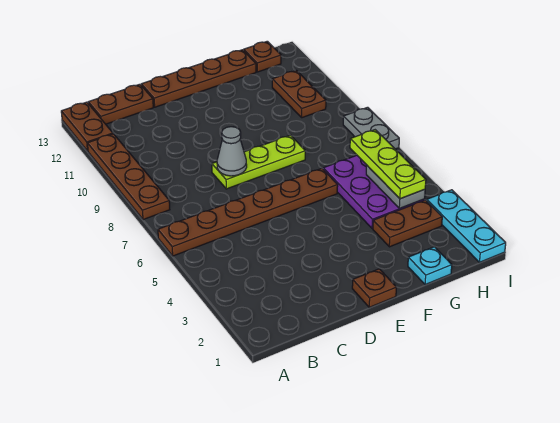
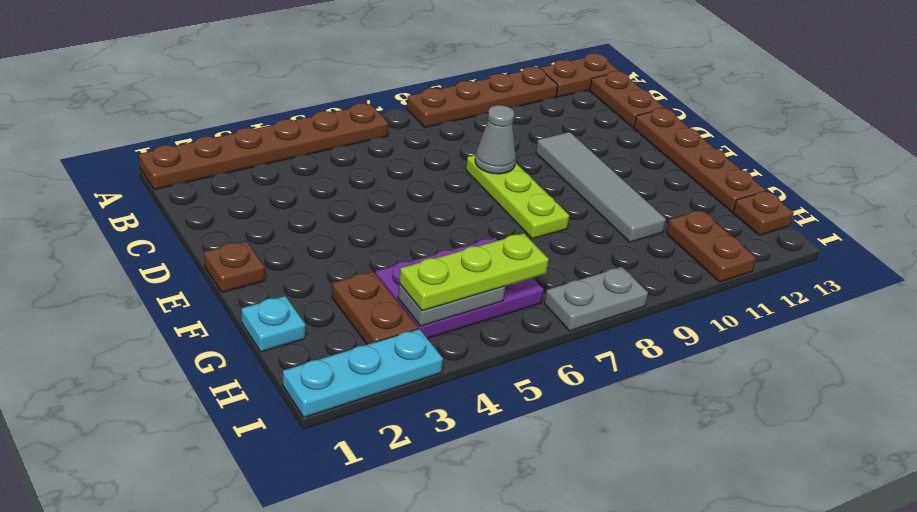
brown plate A6:F6 level 1 -> brown plate A1:A6 level 1
none -> grey tile D10:G10 level 1
brown plate H10:H11 level 1 -> brown plate H11:I11 level 1

